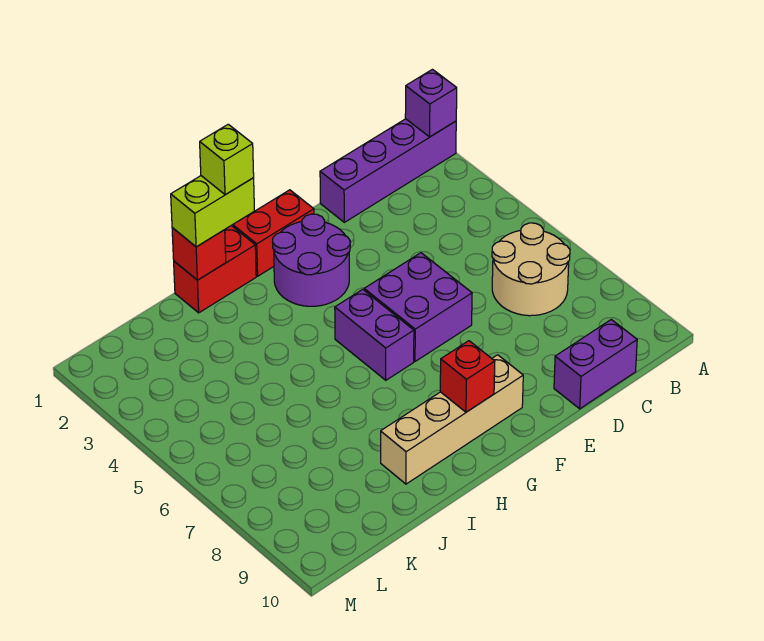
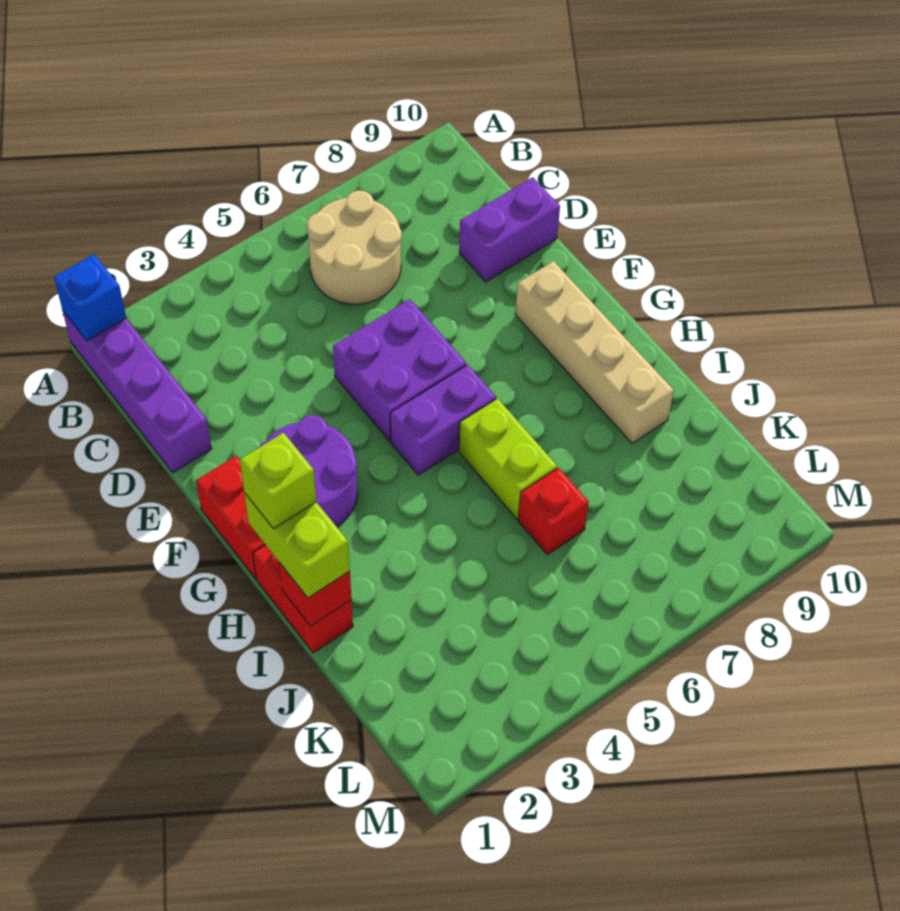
purple brick A1 level 2 -> blue brick A1 level 2
purple brick C10:D10 level 1 -> purple brick D9:D10 level 1
red brick G9 level 2 -> red brick J6 level 1
none -> lime brick H6:I6 level 1

